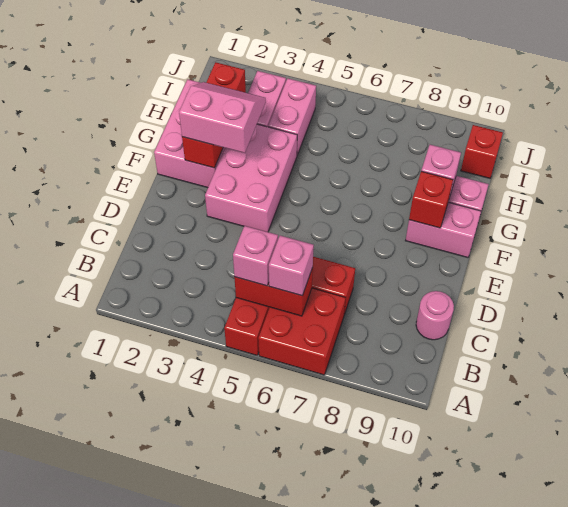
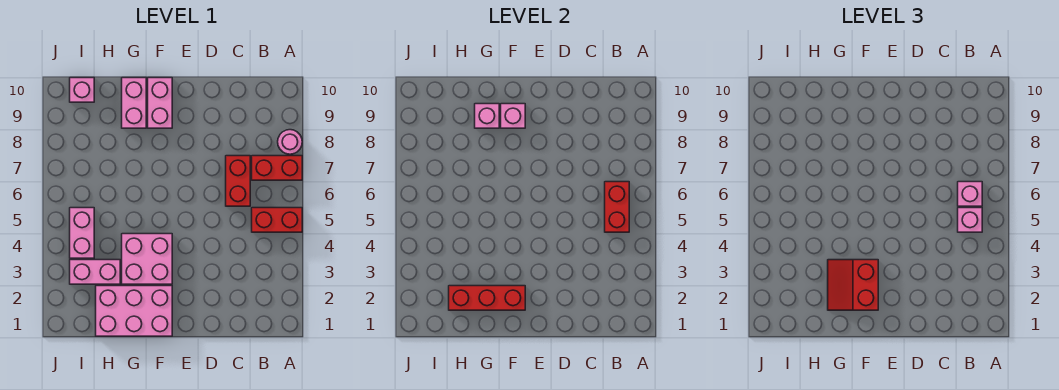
red brick A6:B7 level 1 -> red brick A7:B7 level 1
pink round brick C10 level 1 -> pink round brick A8 level 1
pink brick E3:G4 level 1 -> pink brick F3:G4 level 1
pink slope F2:G3 level 3 top F -> red slope F2:G3 level 3 top F
red brick F9 level 2 -> pink brick F9 level 2
pink brick H4:I4 level 1 -> pink brick I4:I5 level 1
red brick I10 level 1 -> pink brick I10 level 1

